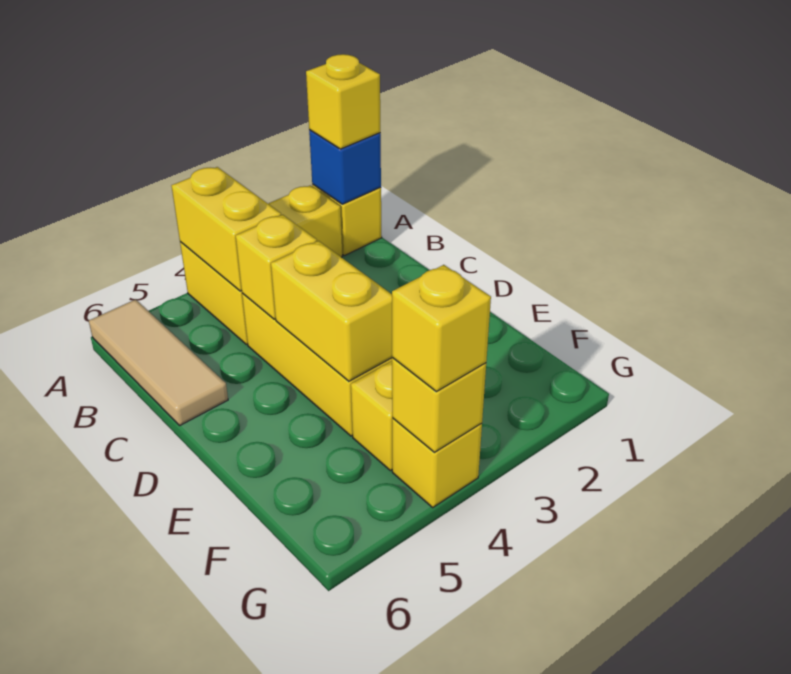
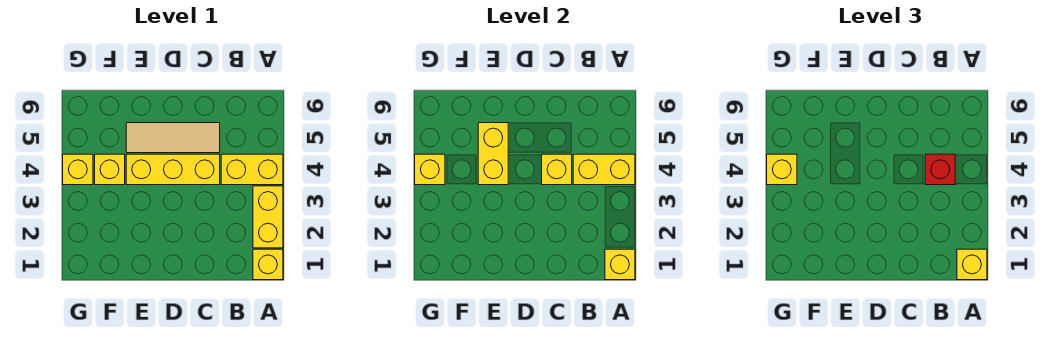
blue brick A1 level 2 -> yellow brick A1 level 2
tan tile A6:C6 level 1 -> tan tile C5:E5 level 1
none -> red brick B4 level 3
yellow brick D4:E4 level 2 -> yellow brick E4:E5 level 2

